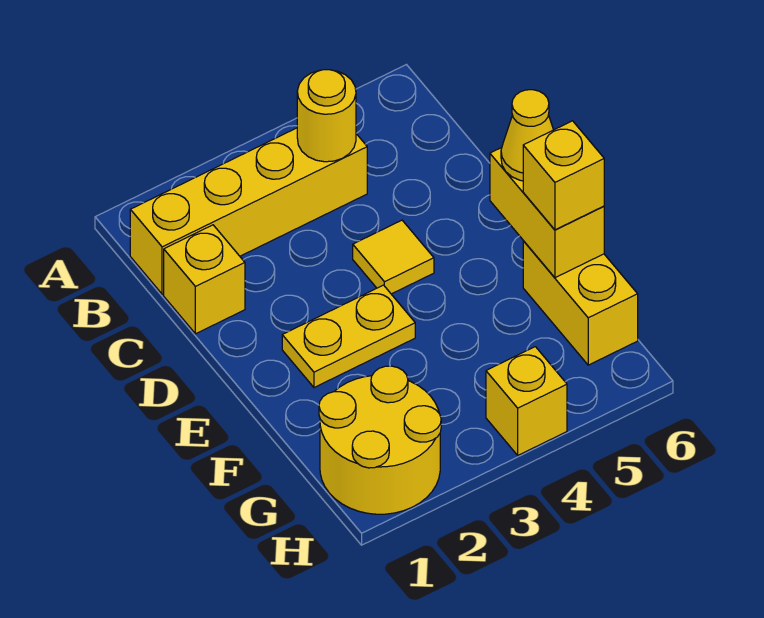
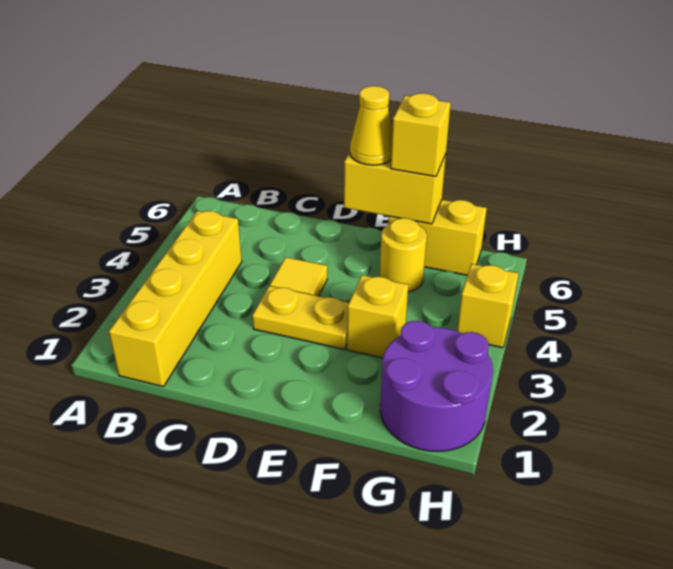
yellow round brick B4 level 2 -> yellow round brick F5 level 1
yellow brick C1 level 1 -> yellow brick F3 level 1
yellow plate E2:E3 level 1 -> yellow plate D3:E3 level 1
yellow round brick G1:H2 level 1 -> purple round brick G1:H2 level 1

